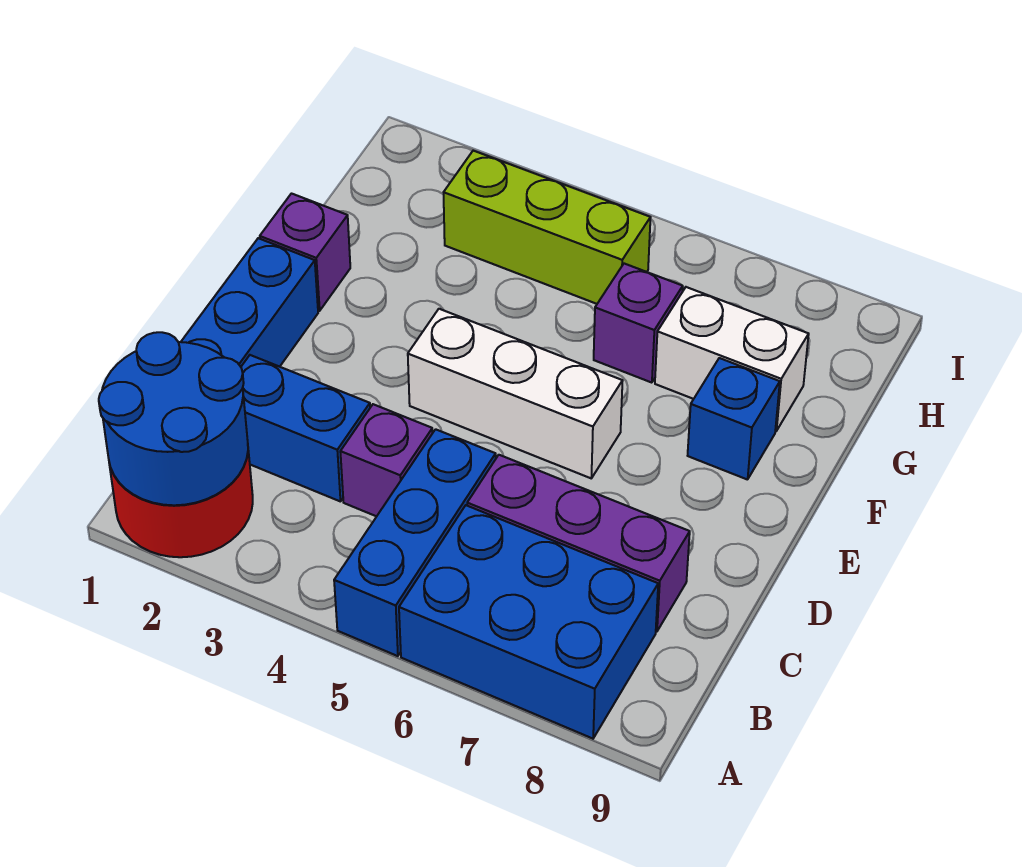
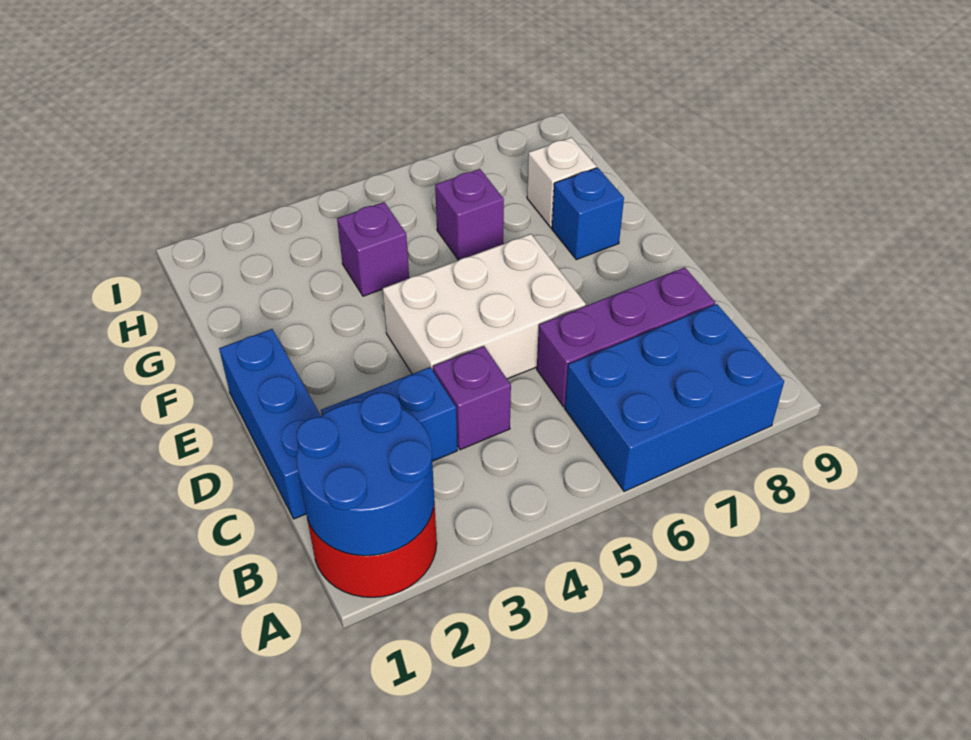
blue brick A5:C5 level 1 -> none
white brick E4:E6 level 1 -> white brick D4:E6 level 1
purple brick F1 level 1 -> purple brick G4 level 1
white brick G7:G8 level 1 -> white brick G8 level 1
lime brick H3:H5 level 1 -> none

